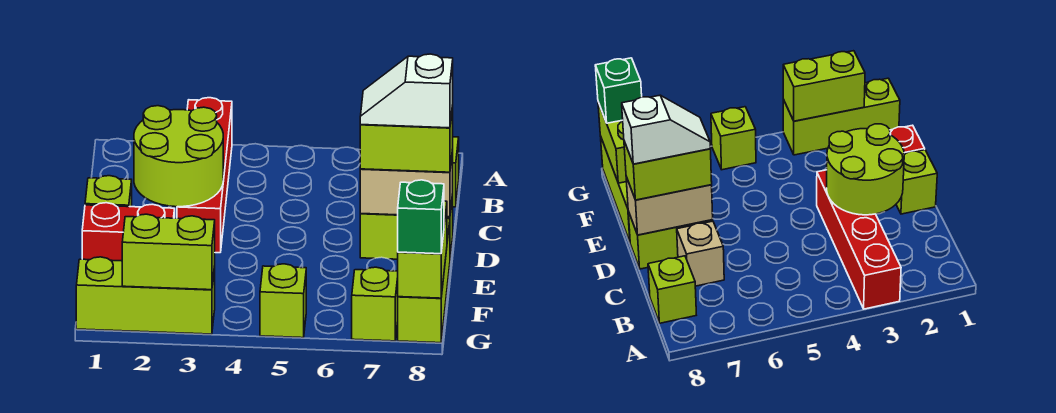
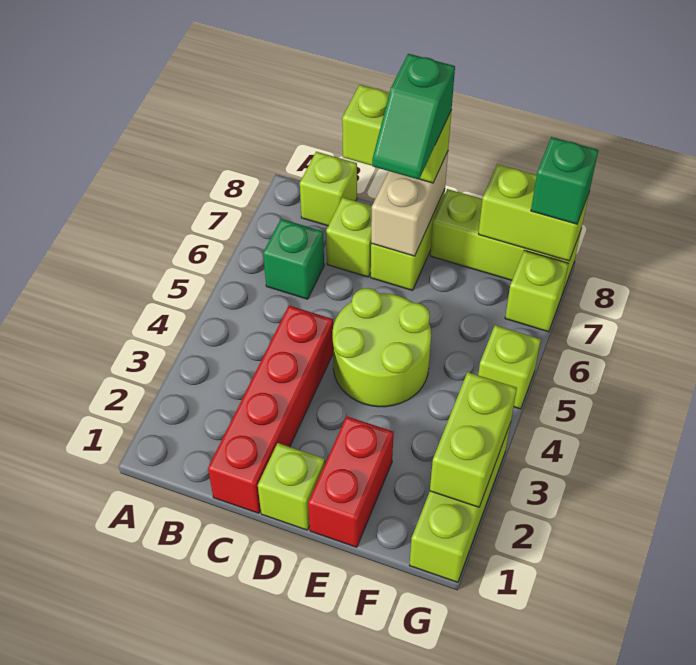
red brick A3:D3 level 1 -> red brick C1:C4 level 1
none -> green brick B6 level 1
lime round brick C2:D3 level 2 -> lime round brick D4:E5 level 1
tan brick C7 level 1 -> lime brick C7 level 1
lime brick D7:D8 level 3 -> lime brick C8:D8 level 3
white slope D7:D8 level 4 top 8 -> green slope D7:D8 level 4 top 8

